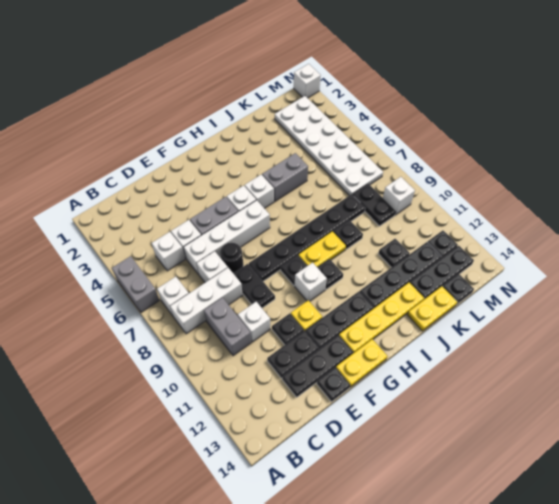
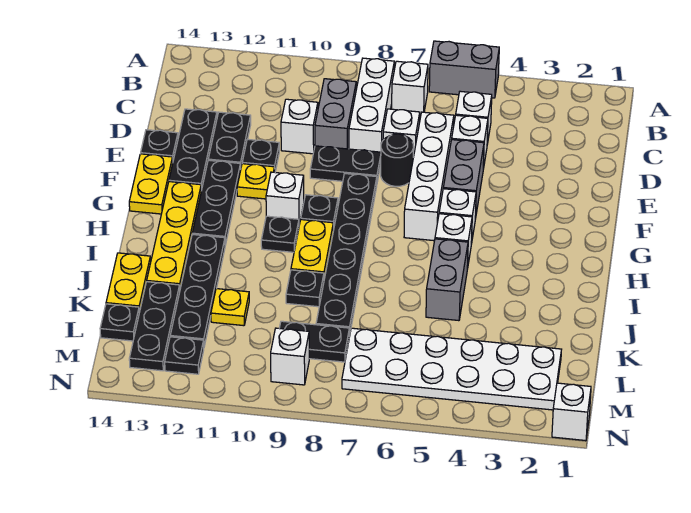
grey brick C9:C10 level 1 -> grey brick C9:D9 level 1
black plate K11 level 1 -> yellow plate K11 level 1

